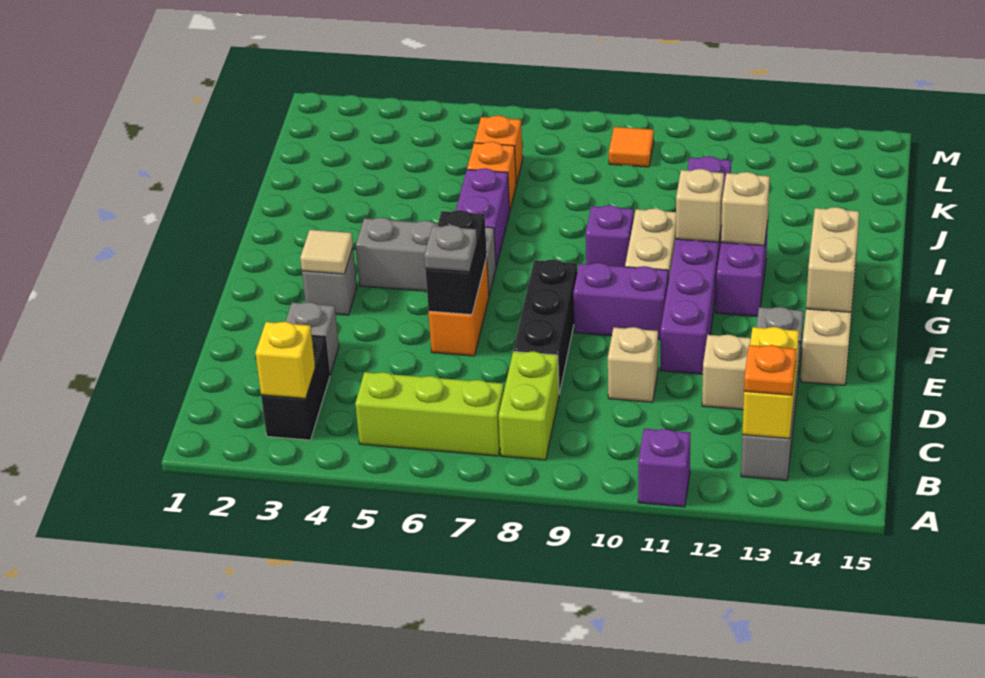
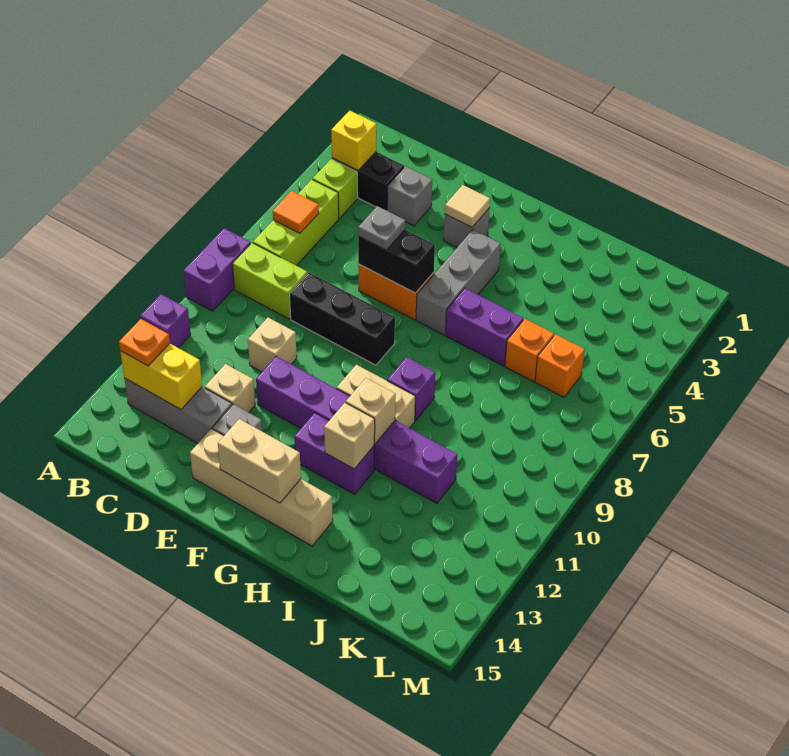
none -> lime brick B4 level 1
purple brick F9:F10 level 1 -> purple brick A8:A9 level 1
orange tile L9 level 1 -> orange tile B6 level 2

